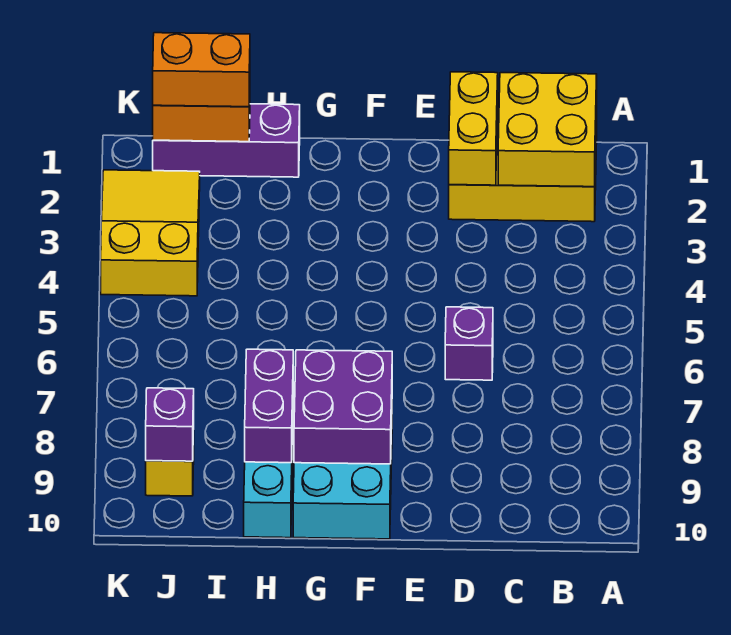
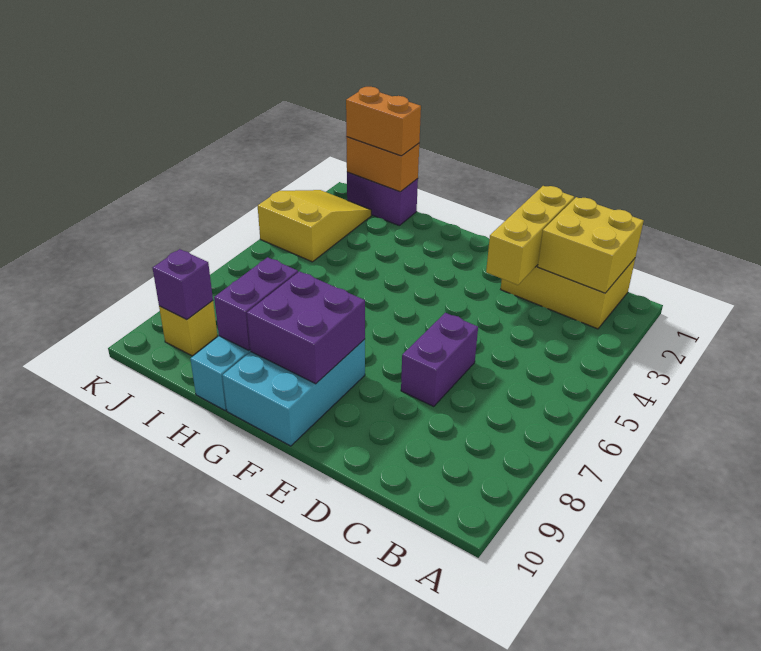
yellow brick D1:D2 level 2 -> yellow brick D1:D3 level 2
purple brick D6 level 1 -> purple brick D6:D7 level 1
purple brick H1:J1 level 1 -> purple brick I1:J1 level 1

